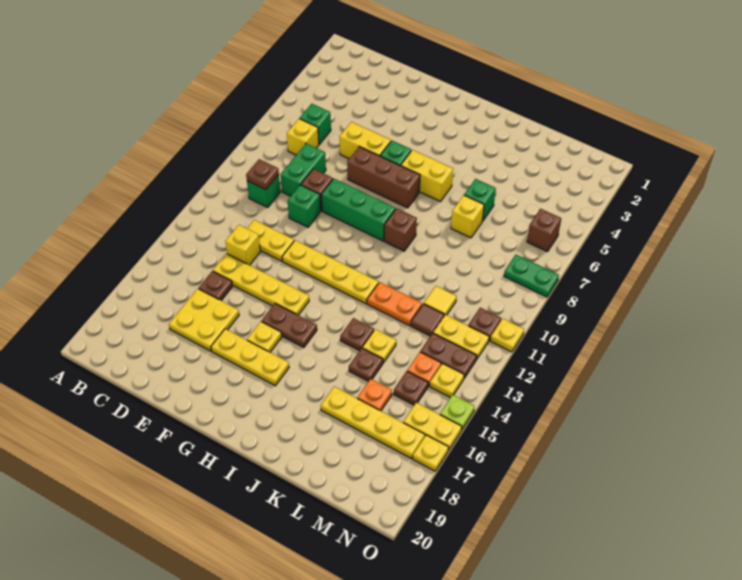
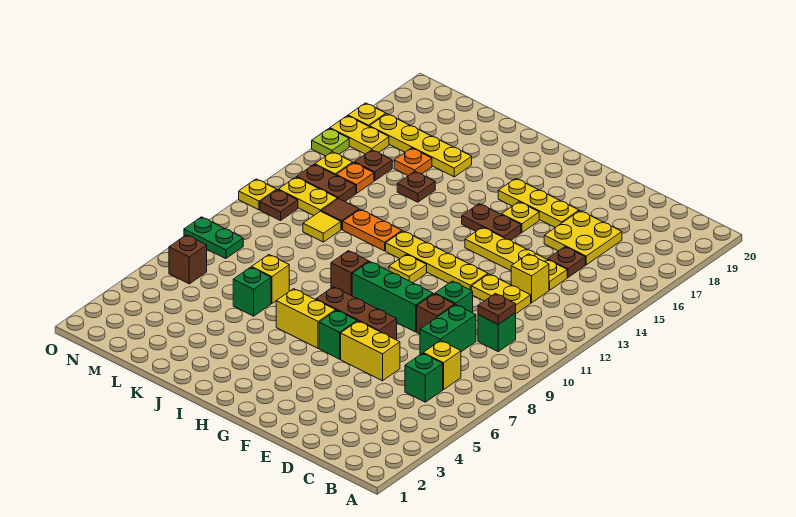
brown plate J14 level 1 -> none
yellow plate K14 level 1 -> yellow plate H11 level 1

